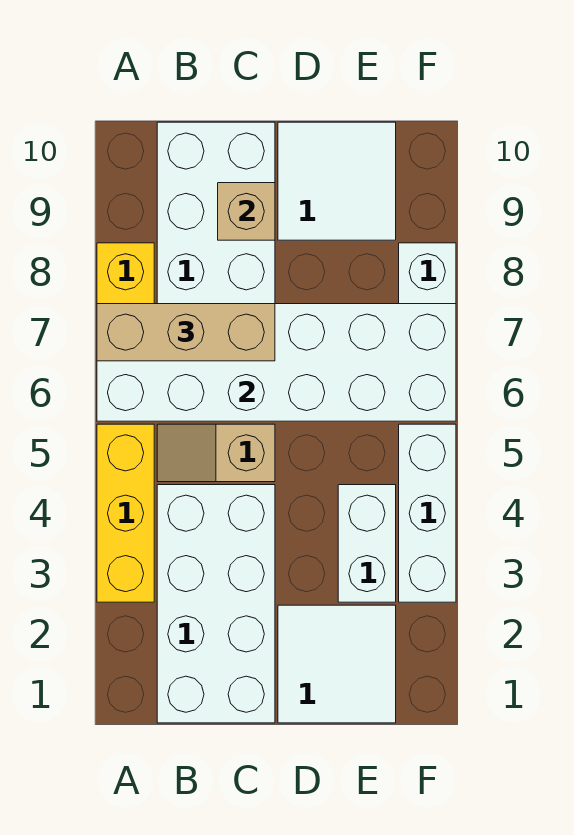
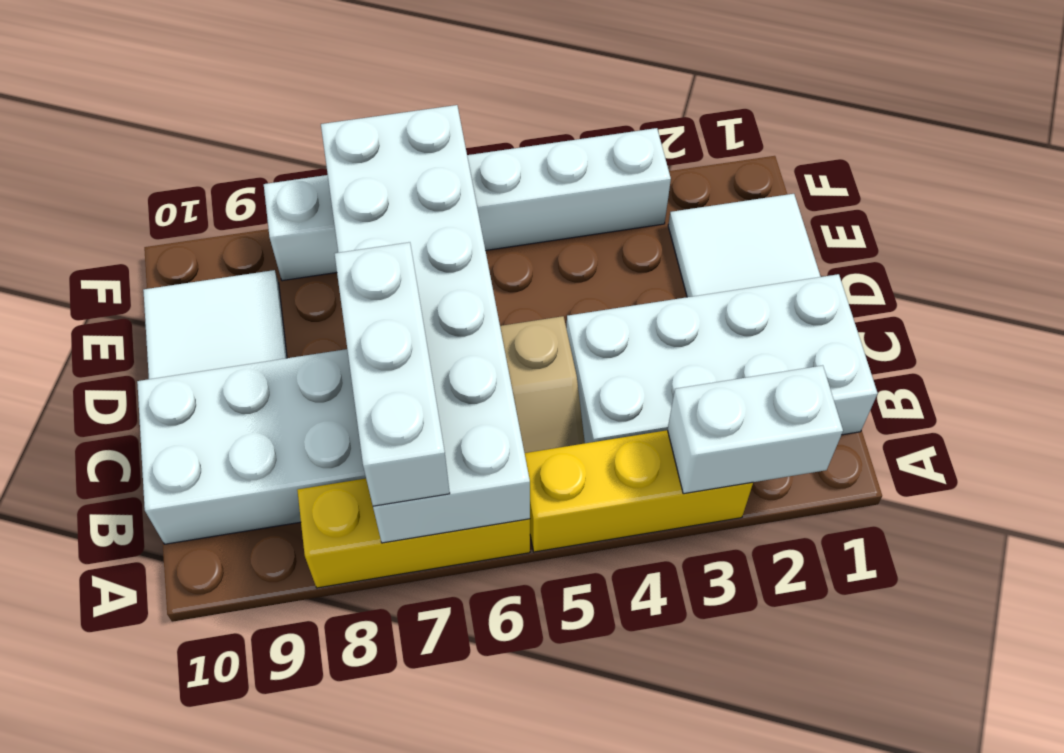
tan brick A7:C7 level 3 -> white brick A7:C7 level 3
tan brick C9 level 2 -> none
white brick E3:E4 level 1 -> white brick A2:A3 level 2

